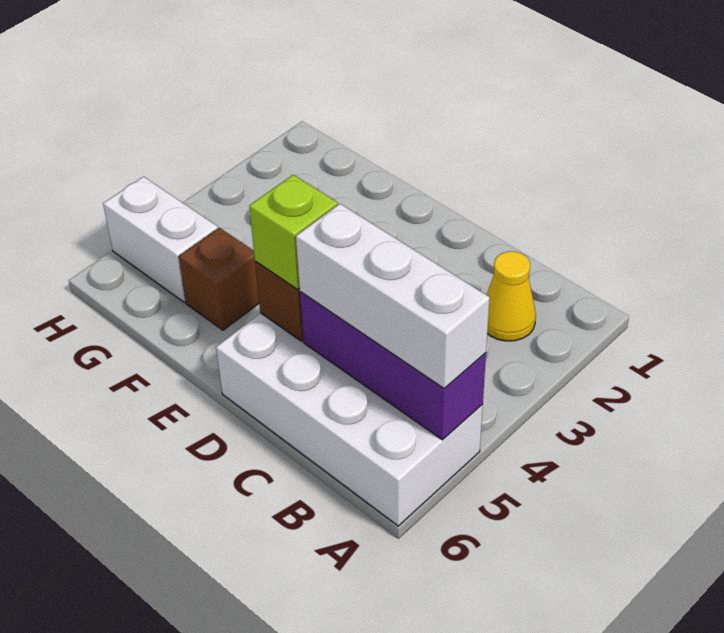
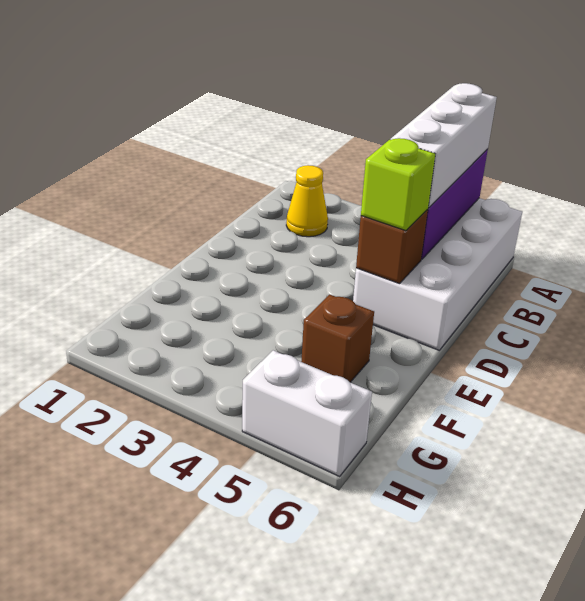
white brick G5:H5 level 1 -> white brick H5:H6 level 1

